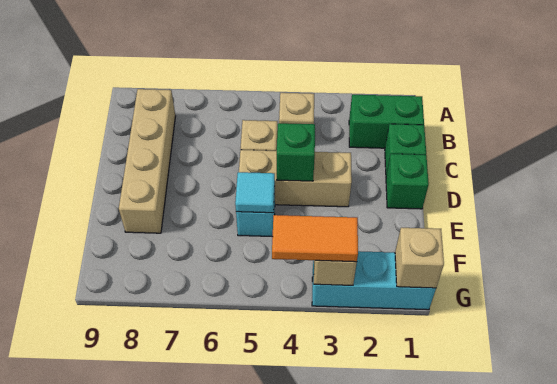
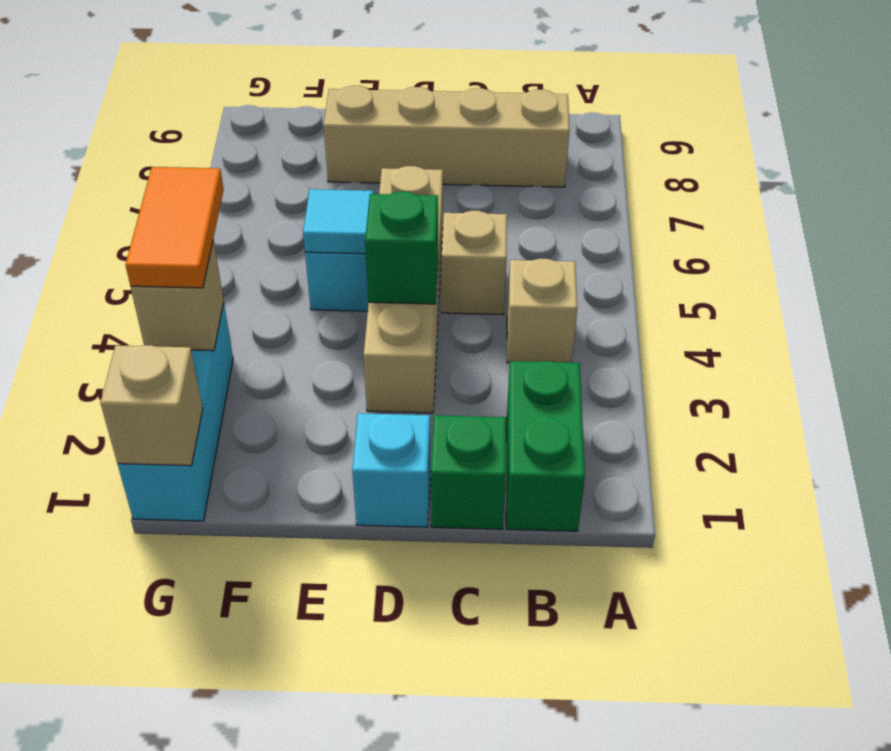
green brick D1 level 1 -> cyan brick D1 level 1
tan brick D3:D5 level 1 -> tan brick D3:D6 level 1

